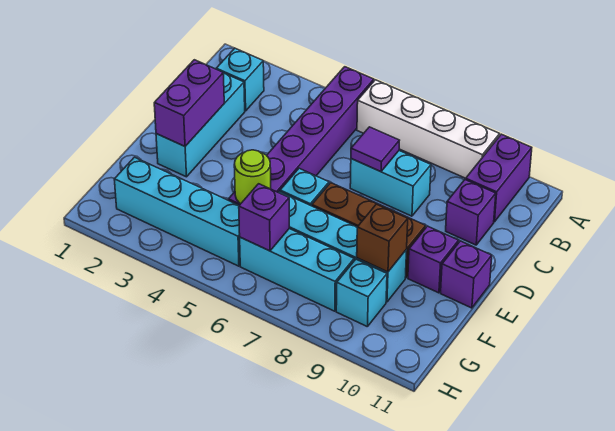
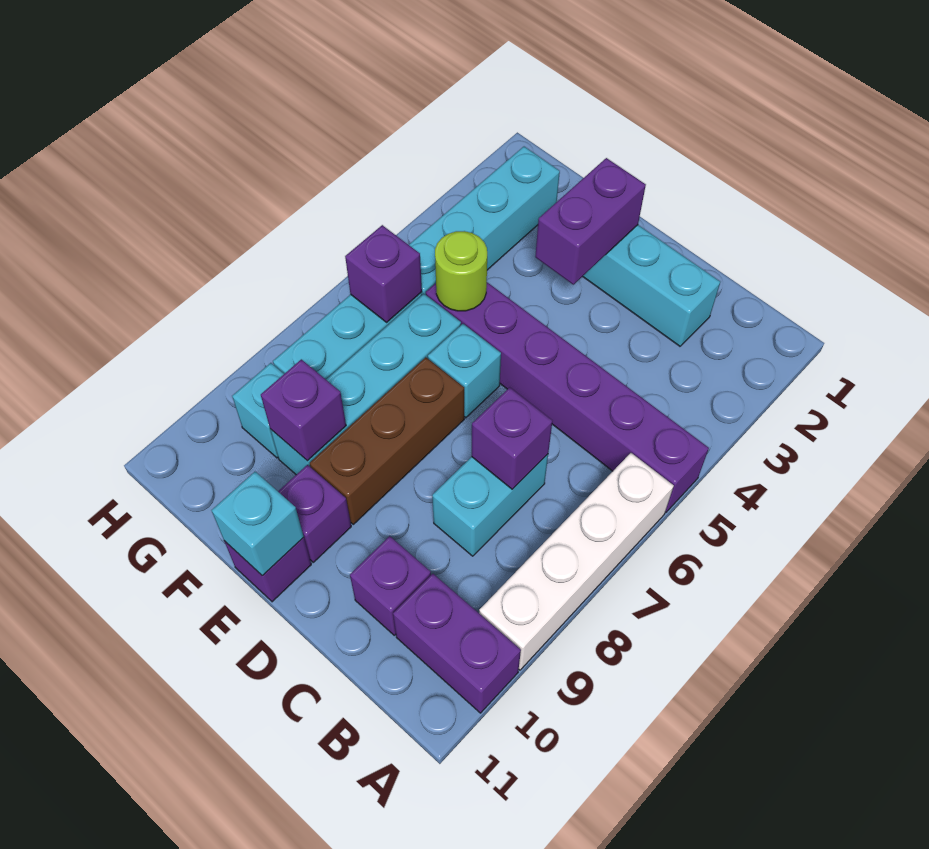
cyan brick B2 level 1 -> cyan brick E11 level 2
purple tile C7 level 2 -> purple brick C7 level 2
purple brick D2:E2 level 2 -> purple brick E2:E3 level 2
brown brick F9 level 2 -> purple brick F9 level 2

